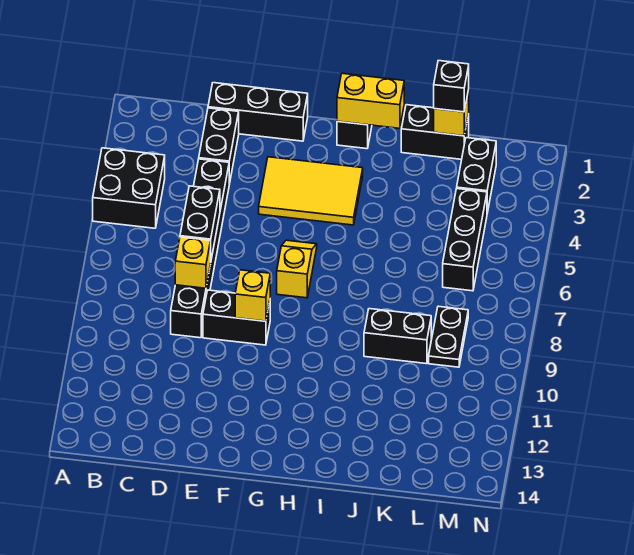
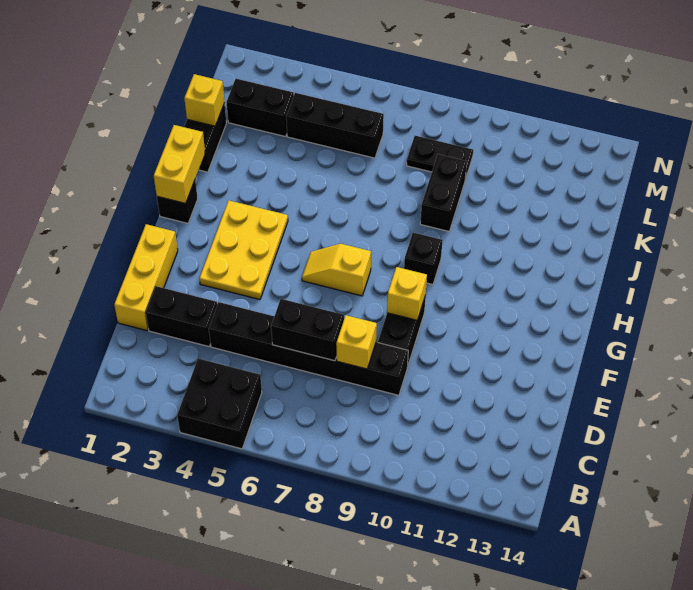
black brick D1:F1 level 1 -> yellow brick D1:F1 level 1
yellow tile F3:H4 level 1 -> yellow plate F3:H4 level 1
black brick K1 level 3 -> black brick H9 level 1

